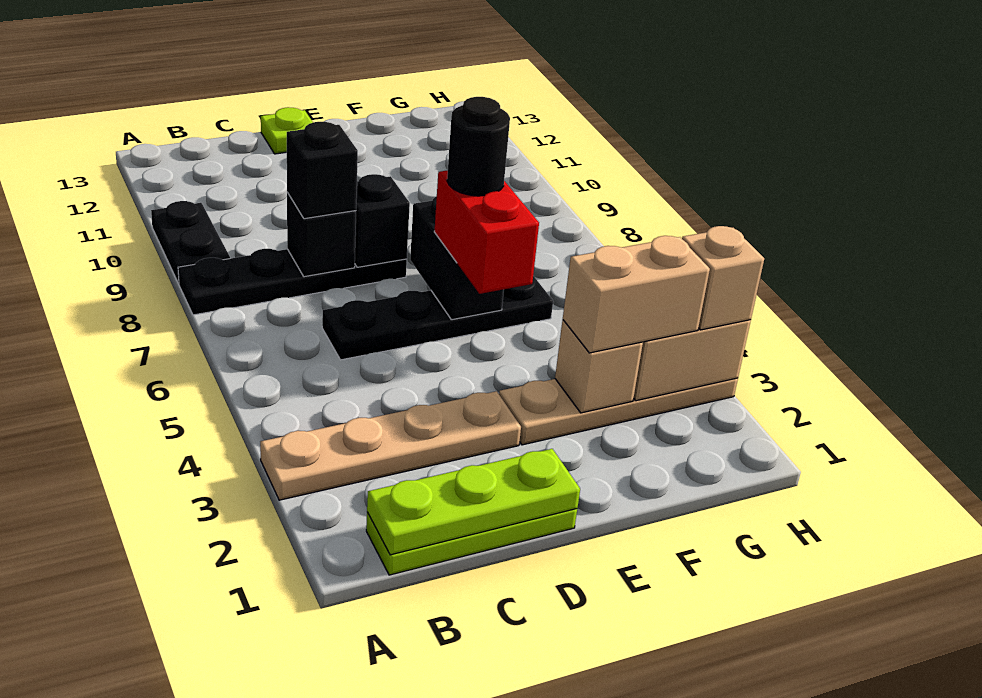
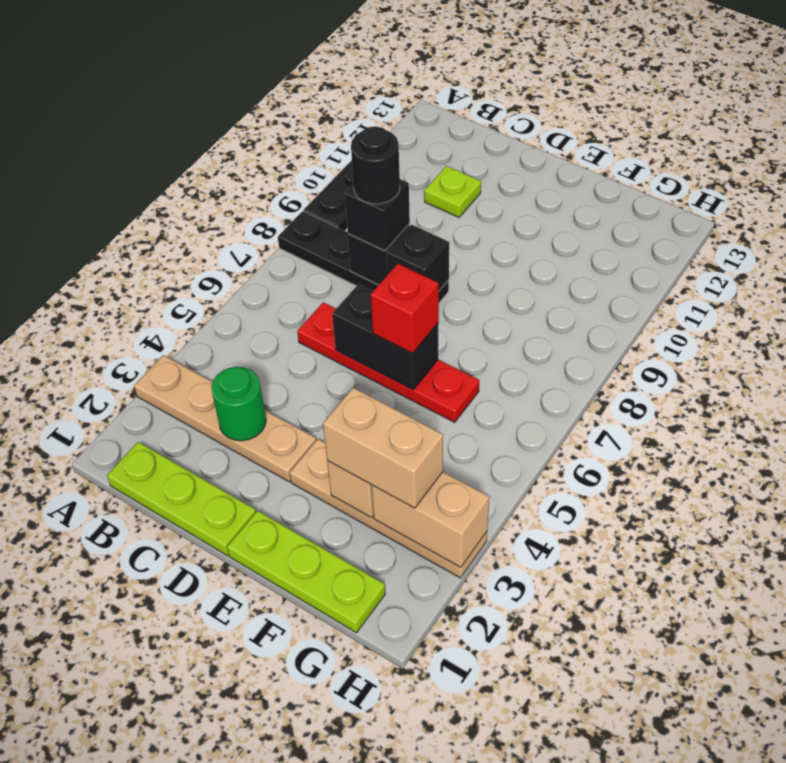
lime plate B1:D1 level 2 -> lime plate E1:G1 level 1
none -> green round brick C3 level 2
black plate C6:F6 level 1 -> red plate C6:F6 level 1
lime plate D13 level 1 -> lime plate C11 level 1
red brick E5:E6 level 3 -> red brick E6 level 3
black brick E6:E7 level 2 -> black brick D6:E6 level 2
black round brick E6 level 4 -> black round brick C8 level 4
tan brick H3 level 3 -> none

